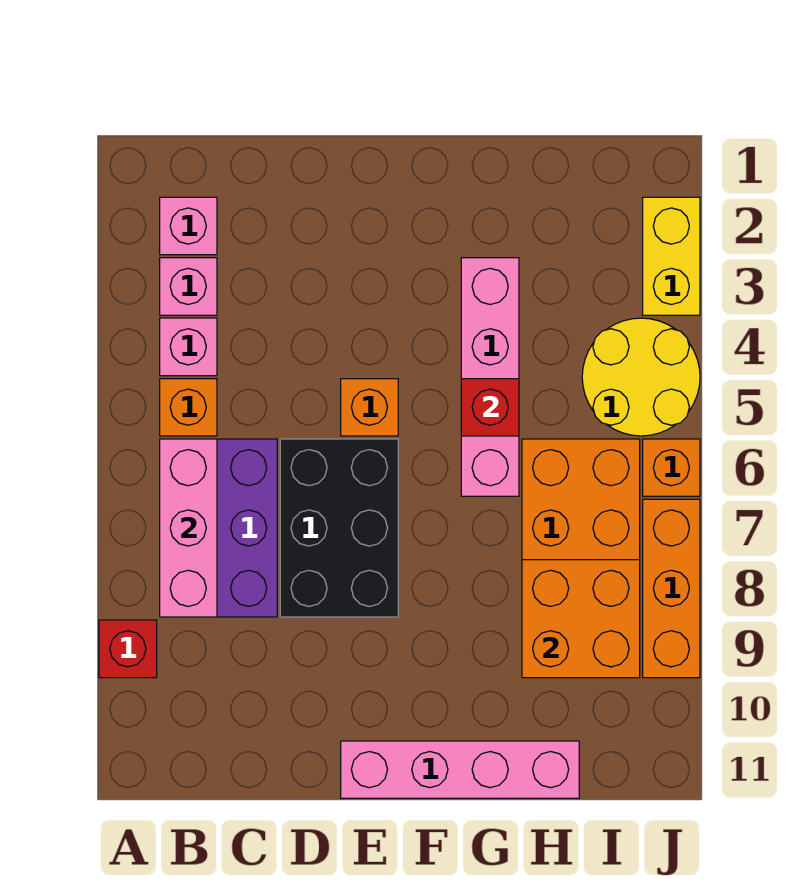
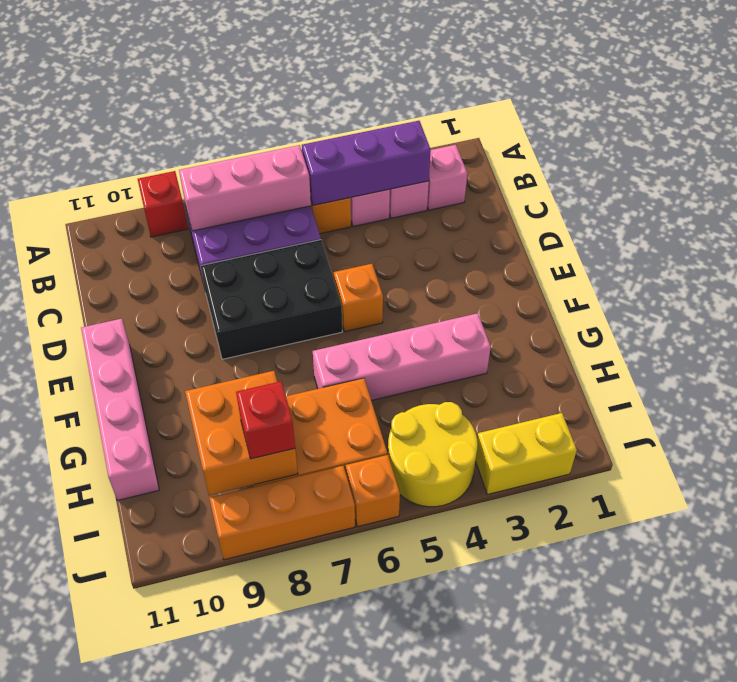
none -> purple brick B3:B5 level 2
red brick G5 level 2 -> red brick I8 level 3

